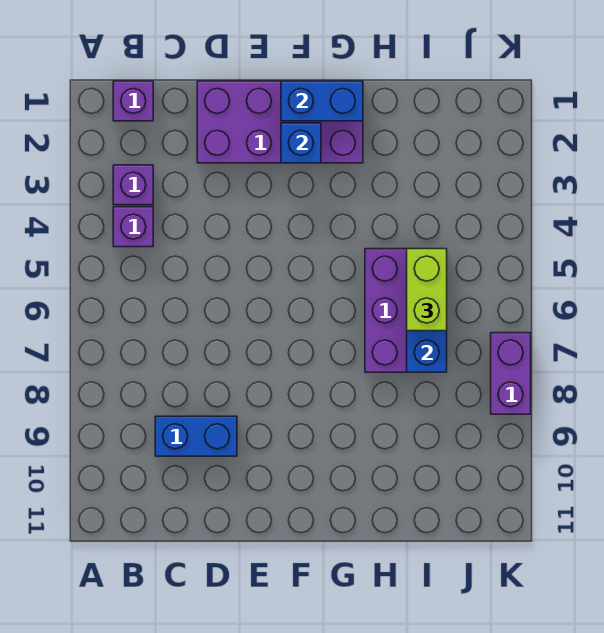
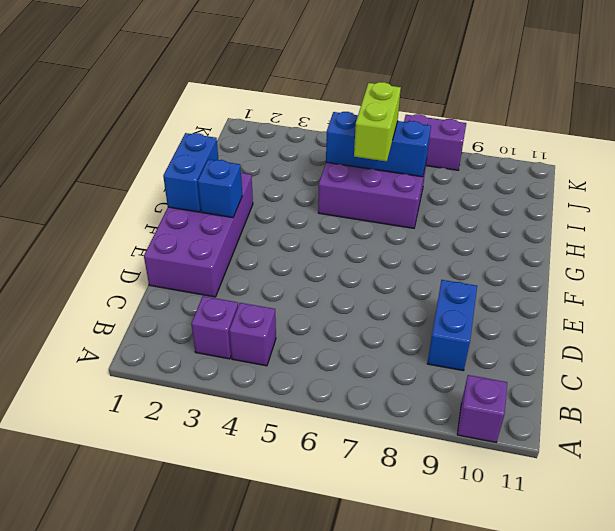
purple brick B1 level 1 -> purple brick A10 level 1
lime brick I5:I6 level 3 -> lime brick H6:I6 level 3

